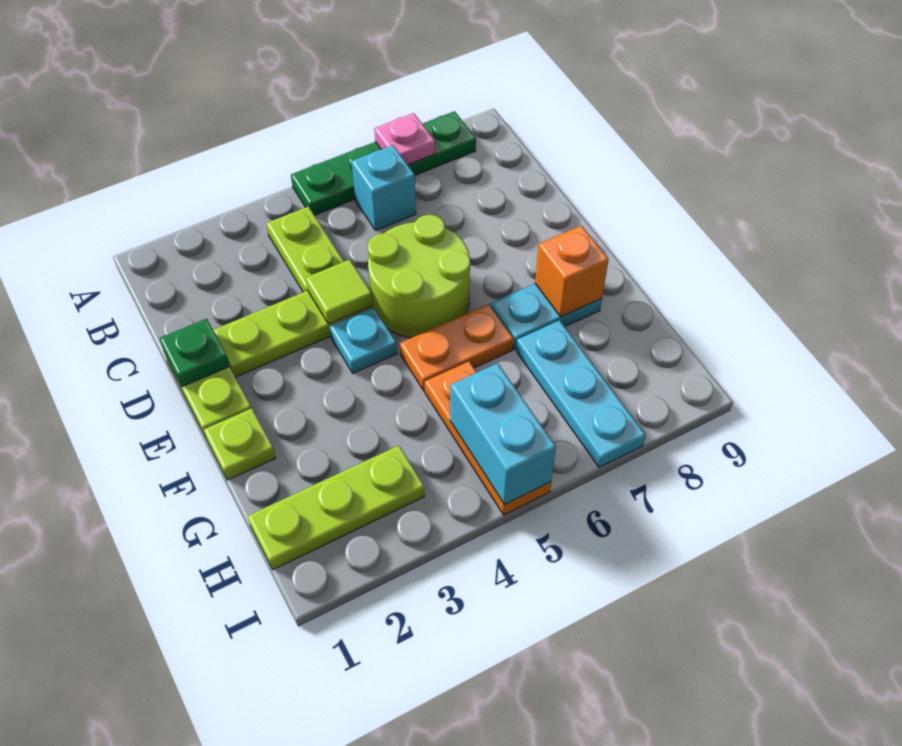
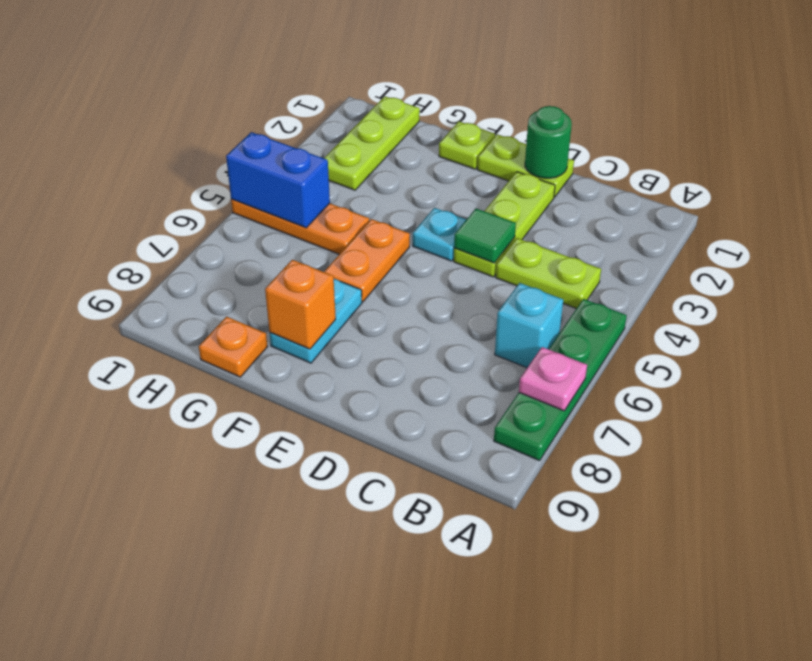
green plate D1 level 2 -> green round brick D1 level 2
lime tile D4 level 2 -> green tile D4 level 2
lime round brick D5:E6 level 1 -> none
cyan plate G7:I7 level 1 -> none
none -> orange plate G9 level 1
cyan brick H5:I5 level 2 -> blue brick H5:I5 level 2

